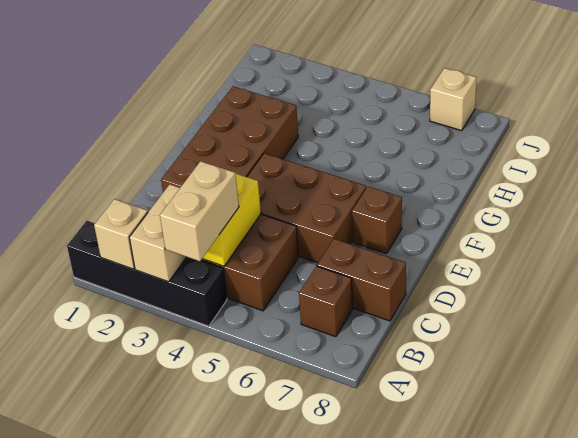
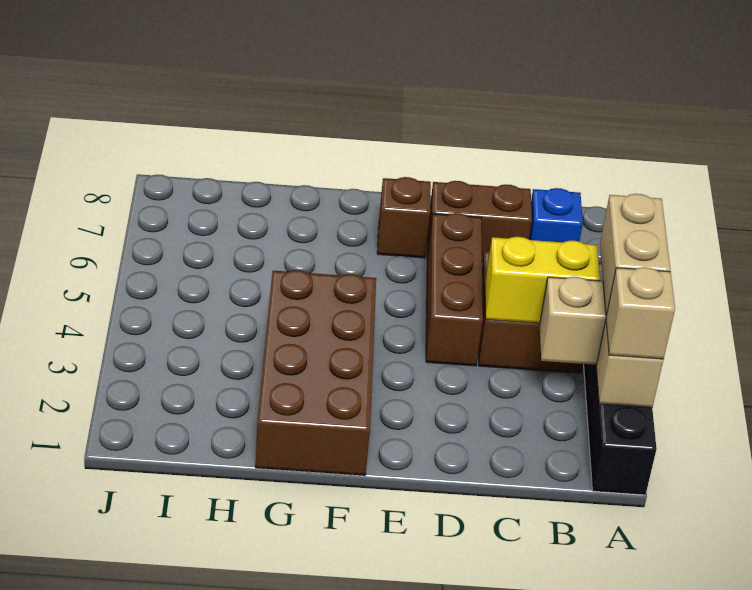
tan brick A4:B4 level 3 -> tan brick A3:A4 level 3
brown brick B7 level 1 -> blue brick B7 level 1
brown brick C7:C8 level 1 -> brown brick C7:D7 level 1
brown brick D2:G3 level 1 -> brown brick F1:G4 level 1
brown brick D4:E6 level 1 -> brown brick D4:D6 level 1
tan brick J7 level 1 -> tan brick A2 level 3

